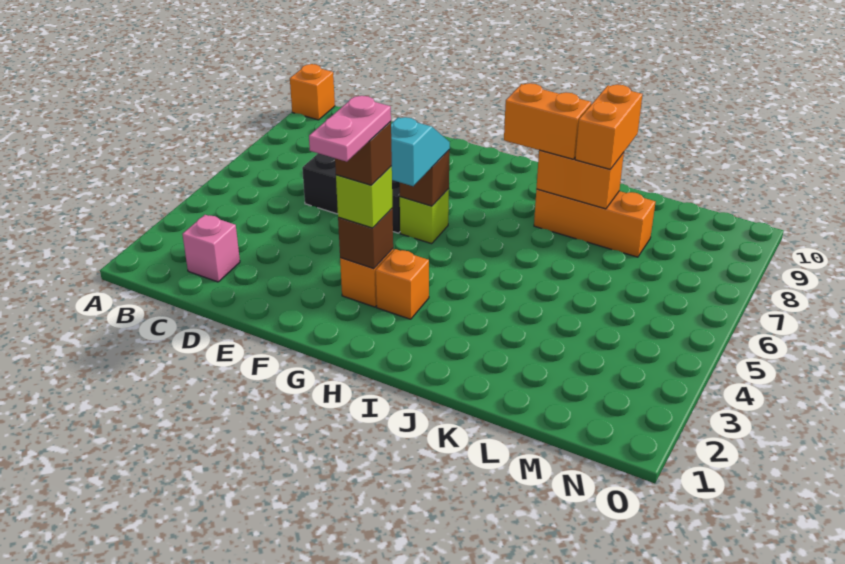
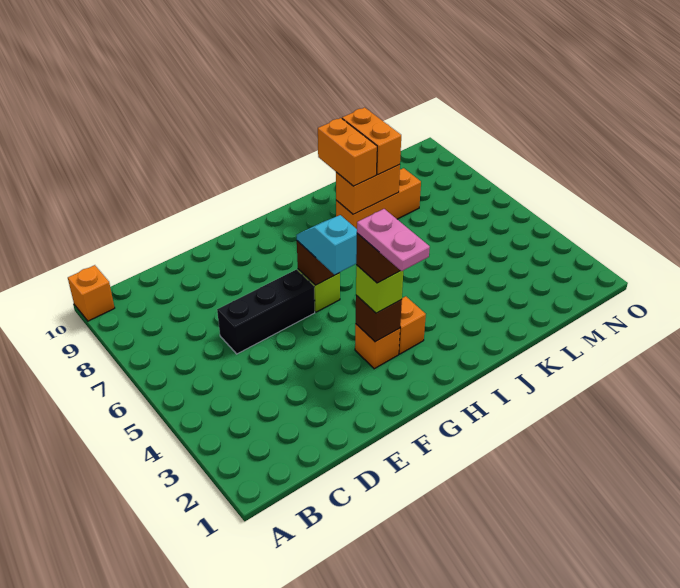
pink brick C2 level 1 -> none
orange brick I8:J8 level 3 -> orange brick J8:J9 level 3

